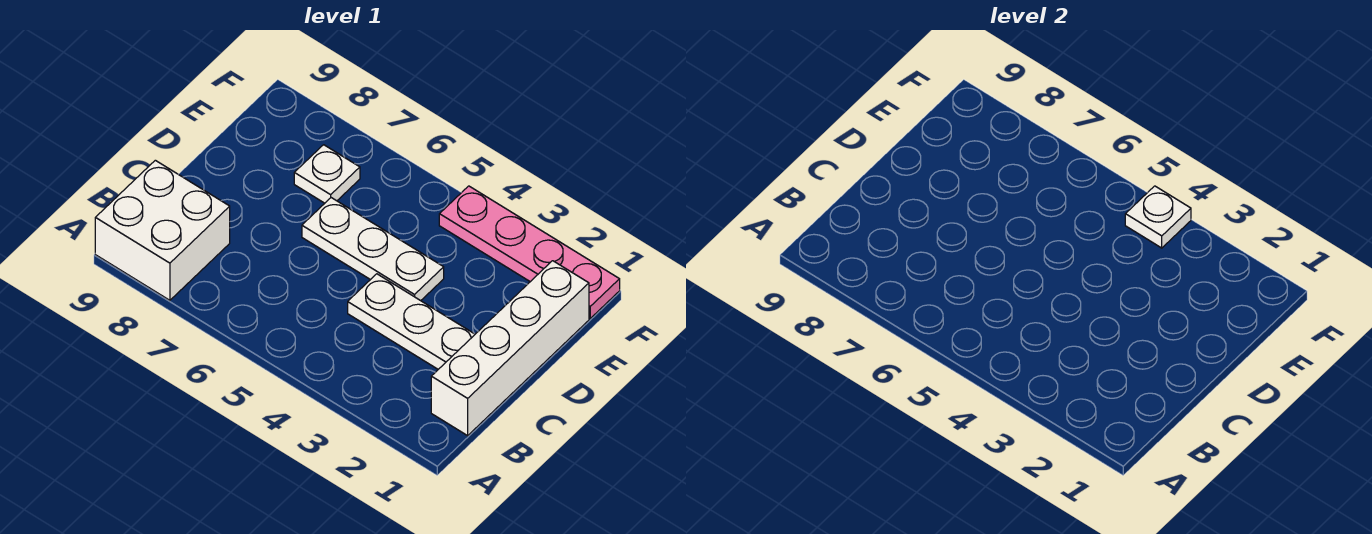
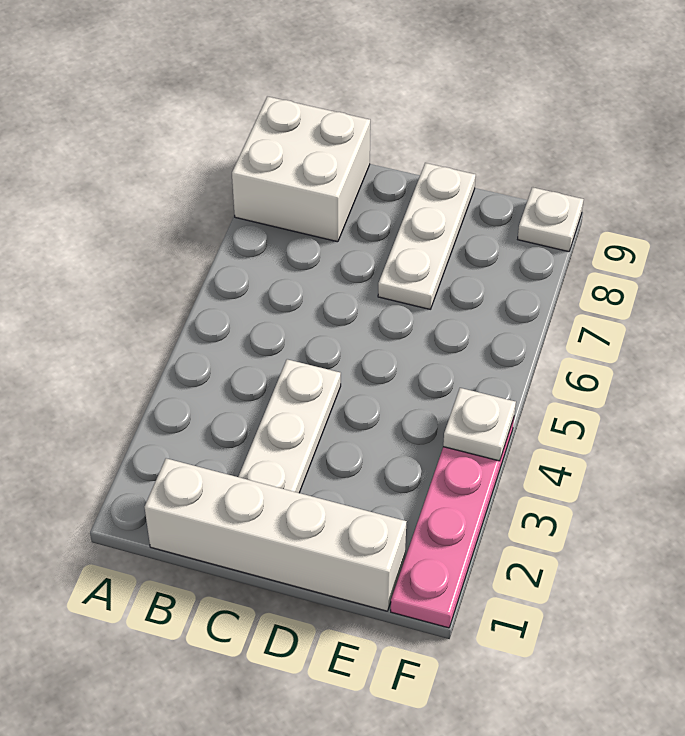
white plate D4:D6 level 1 -> white plate D7:D9 level 1
white plate E7 level 1 -> white plate F9 level 1

